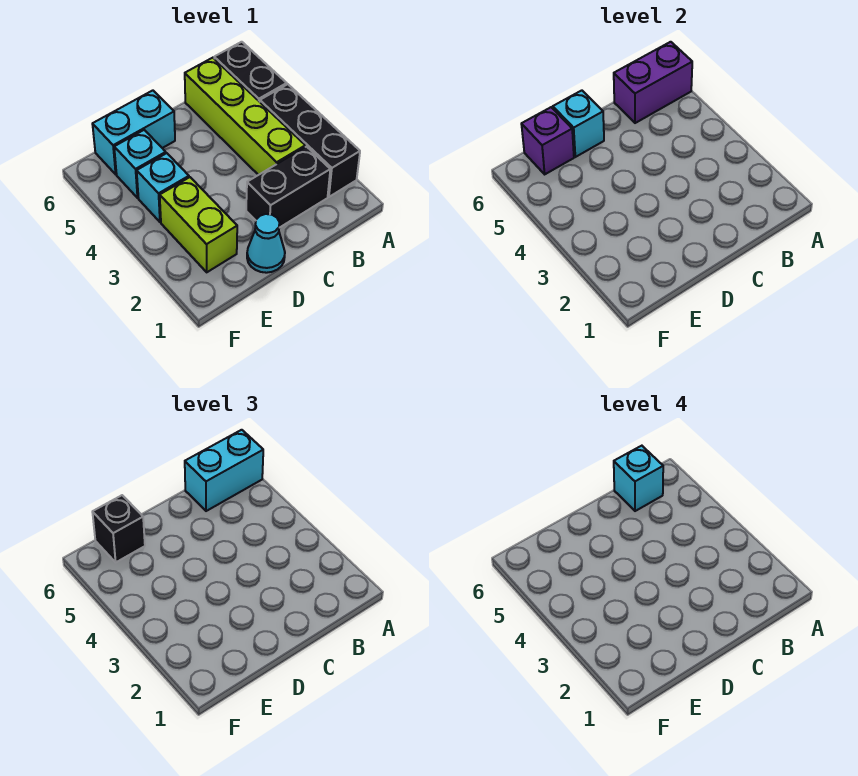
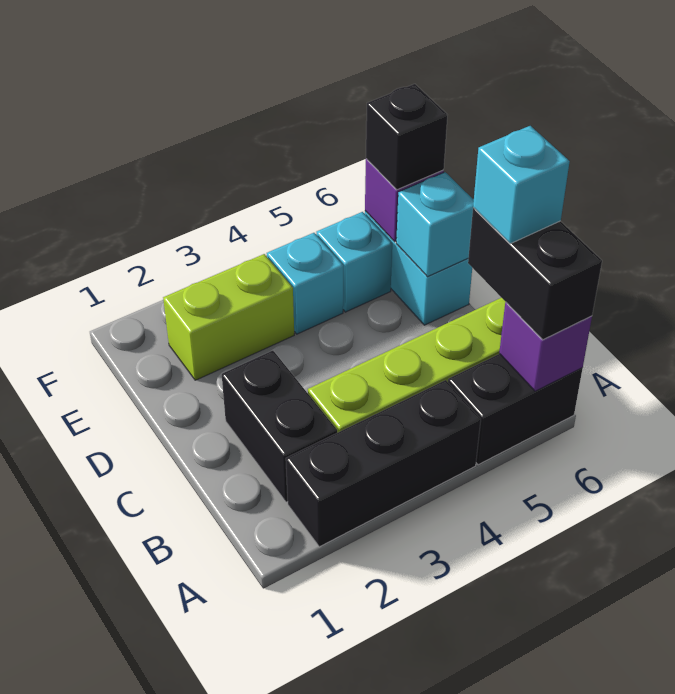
purple brick A6:B6 level 2 -> purple brick A6 level 2
cyan brick A6:B6 level 3 -> black brick A6:B6 level 3
cyan cone D1 level 1 -> none

